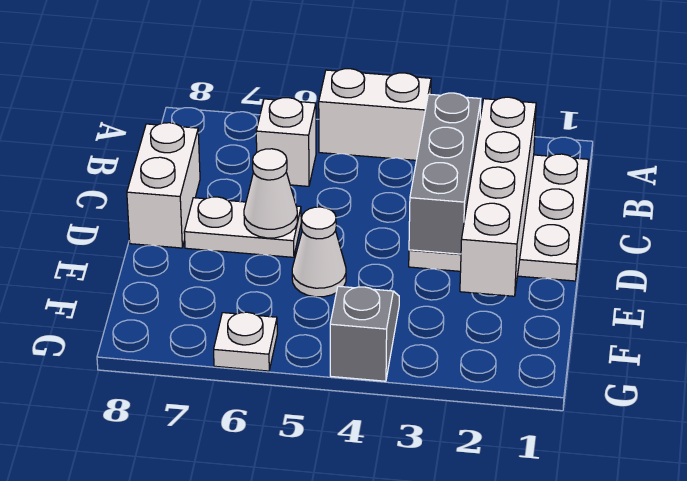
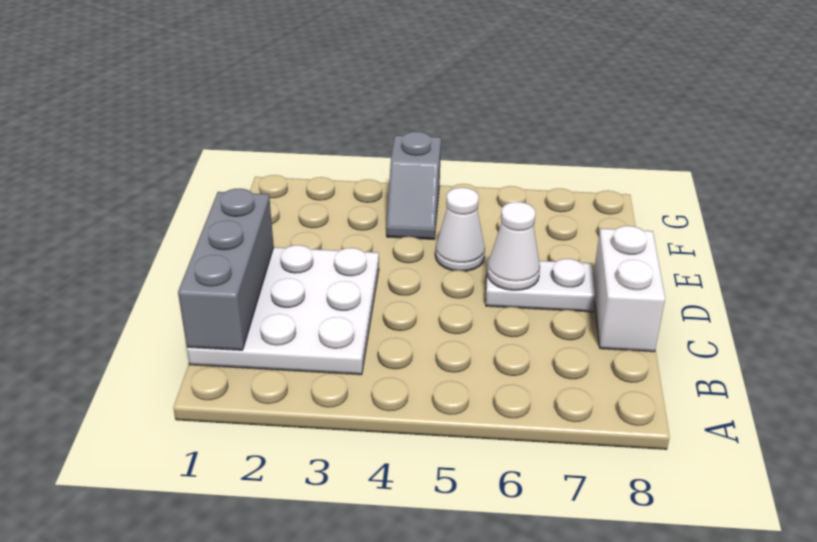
white brick A4:A5 level 1 -> none
white brick B2:E2 level 2 -> none
grey brick B3:D3 level 2 -> grey brick B1:D1 level 2
white brick B6 level 1 -> none
white plate G6 level 1 -> none

